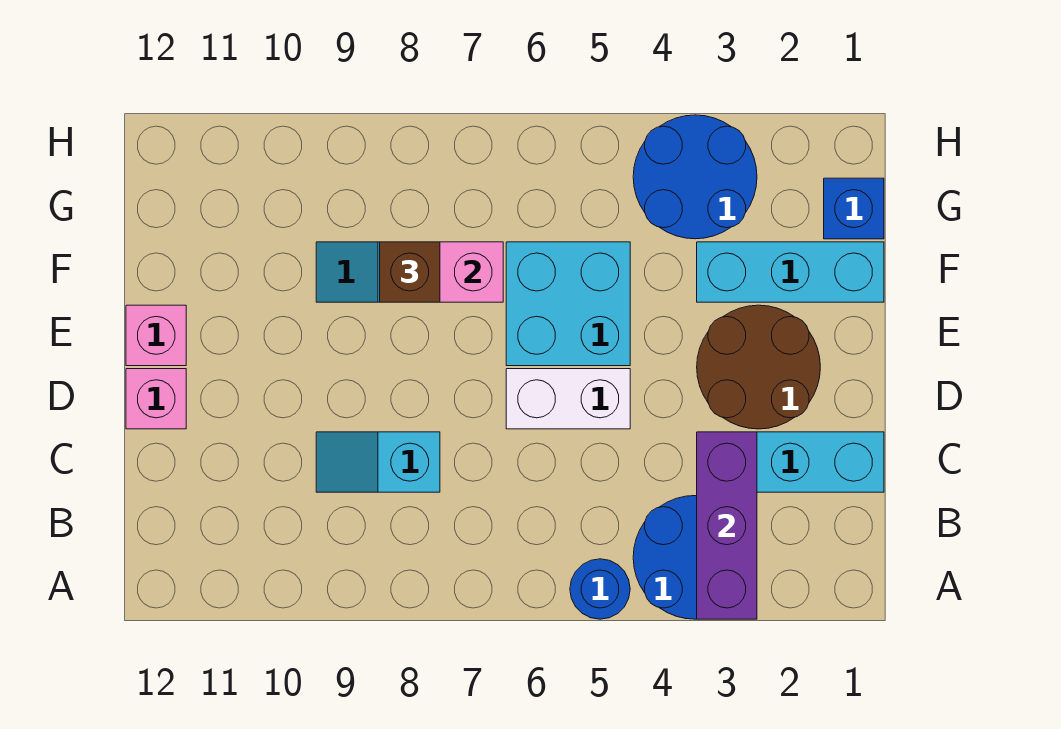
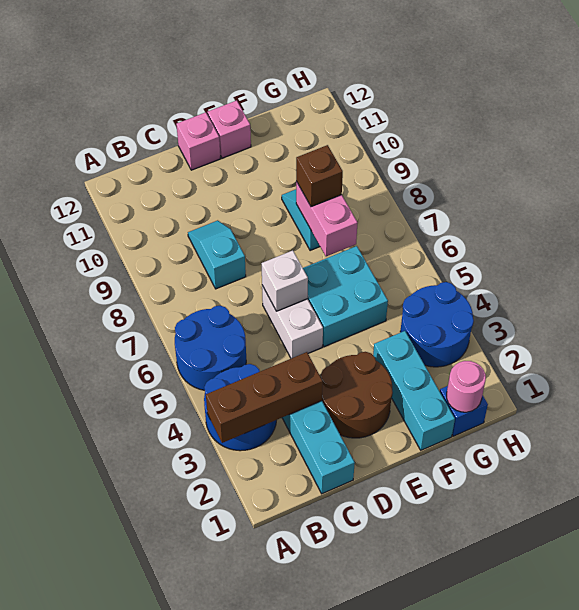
purple brick A3:C3 level 2 -> brown brick A3:C3 level 2
blue round brick A5 level 1 -> blue round brick A5:B6 level 1
none -> white brick D6 level 2
none -> pink round brick G1 level 2

